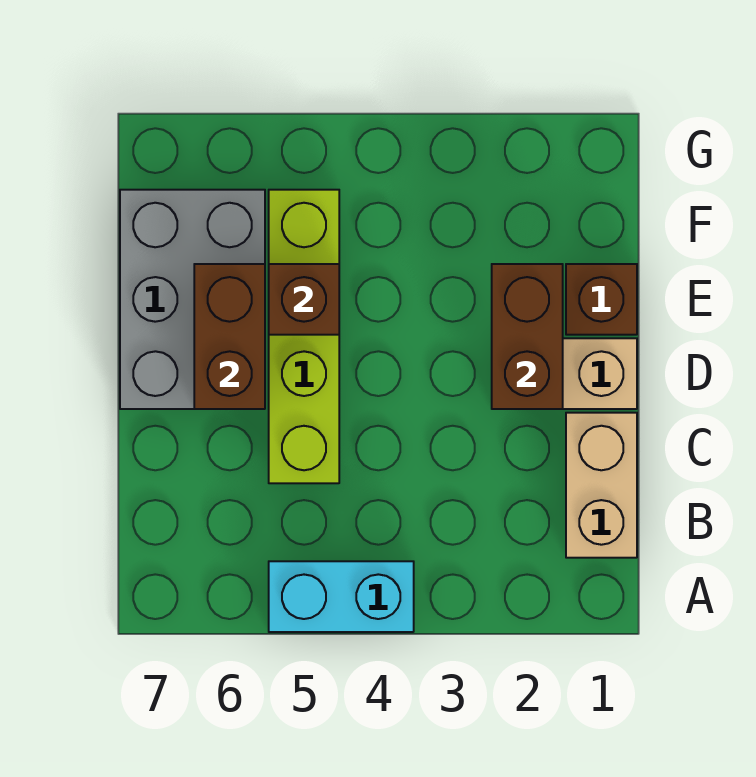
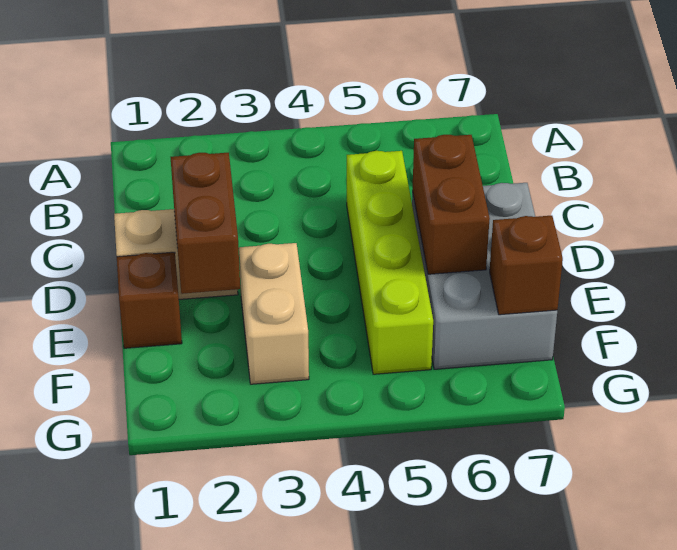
cyan brick A4:A5 level 1 -> none
tan brick B1:C1 level 1 -> tan brick E3:F3 level 1
brown brick E5 level 2 -> brown brick F7 level 2

